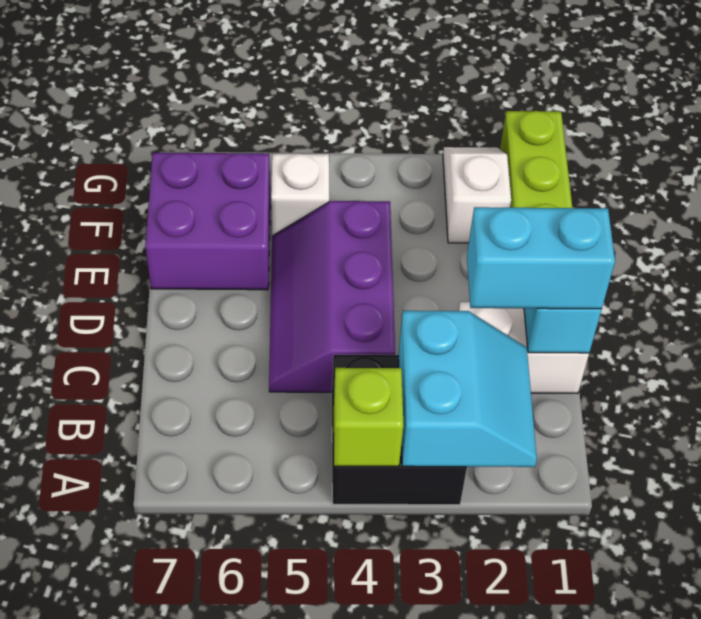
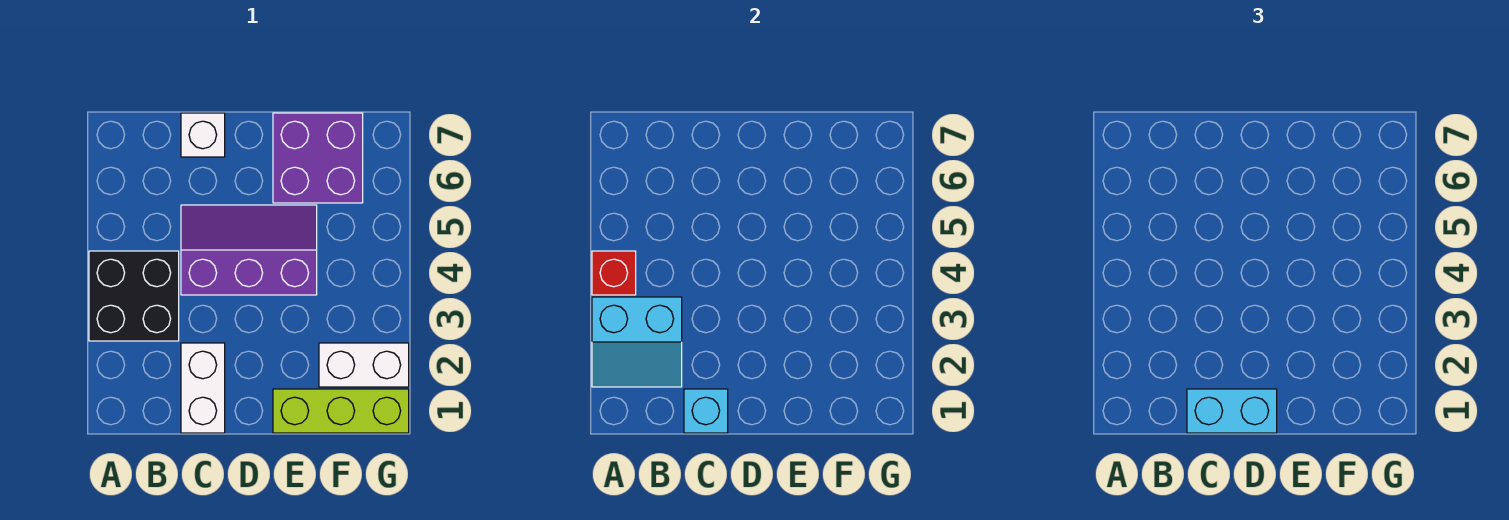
lime brick A4 level 2 -> red brick A4 level 2
cyan brick C1:C2 level 3 -> cyan brick C1:D1 level 3
white slope F2:G2 level 1 top F -> white brick F2:G2 level 1
white brick F5 level 1 -> white brick C7 level 1

